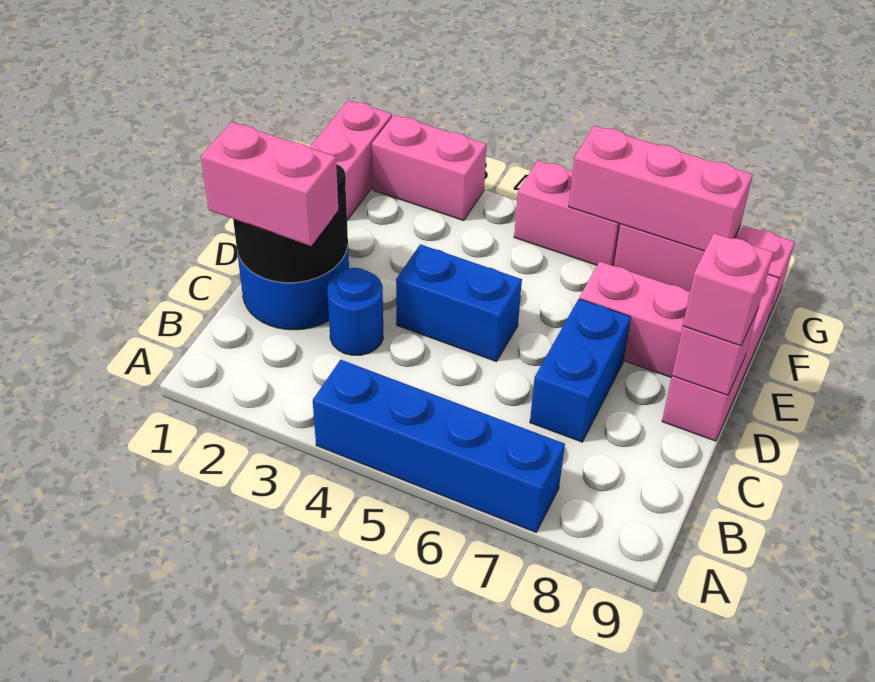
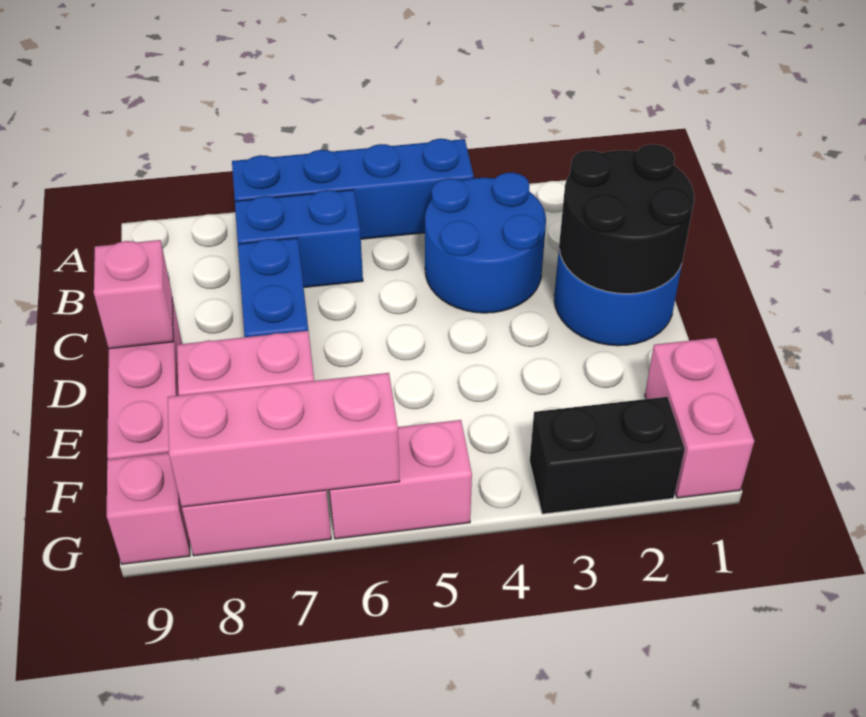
pink brick C1:C2 level 3 -> none
blue round brick C3 level 1 -> blue round brick B3:C4 level 1
blue brick D4:D5 level 1 -> blue brick B6:B7 level 1
pink brick D9 level 3 -> none
pink brick G2:G3 level 1 -> black brick G2:G3 level 1

